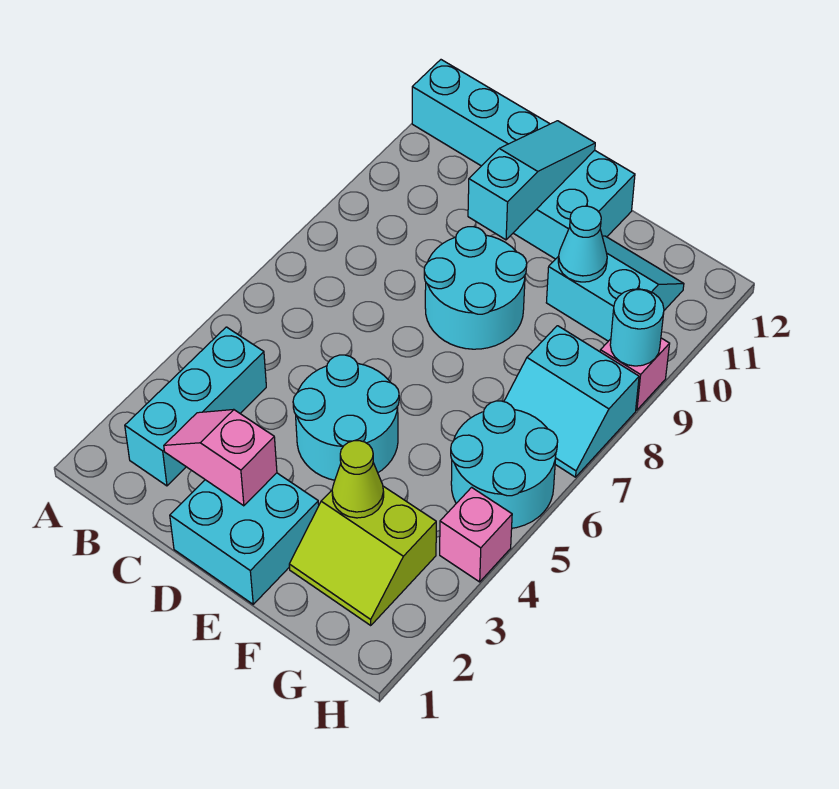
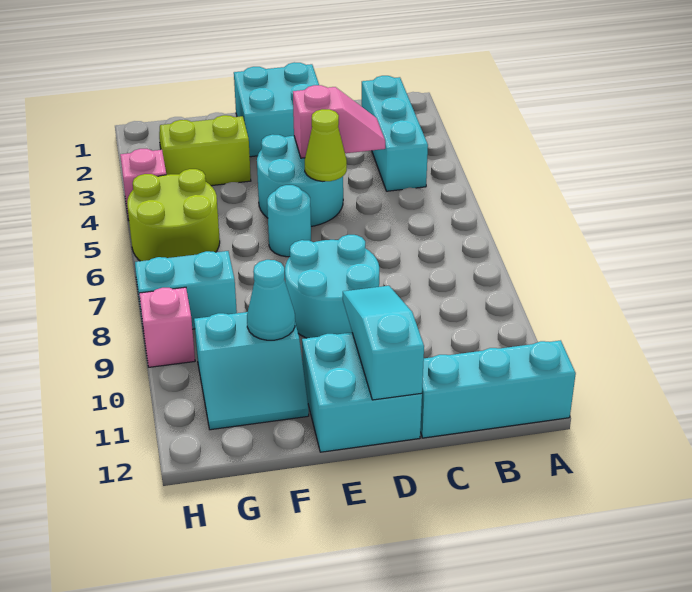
pink slope C2:D2 level 2 top D -> pink slope C4:D4 level 2 top D
cyan slope D10:D12 level 2 top 10 -> cyan slope D10:D12 level 2 top 12
lime cone F3 level 2 -> lime cone D5 level 2
cyan round brick G5:H6 level 1 -> lime round brick G5:H6 level 1
cyan round brick H9 level 2 -> cyan round brick E6 level 1

